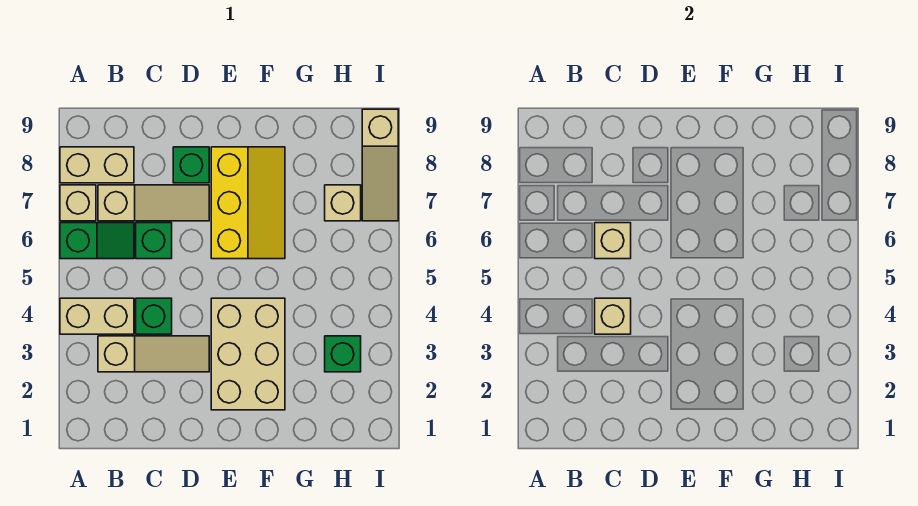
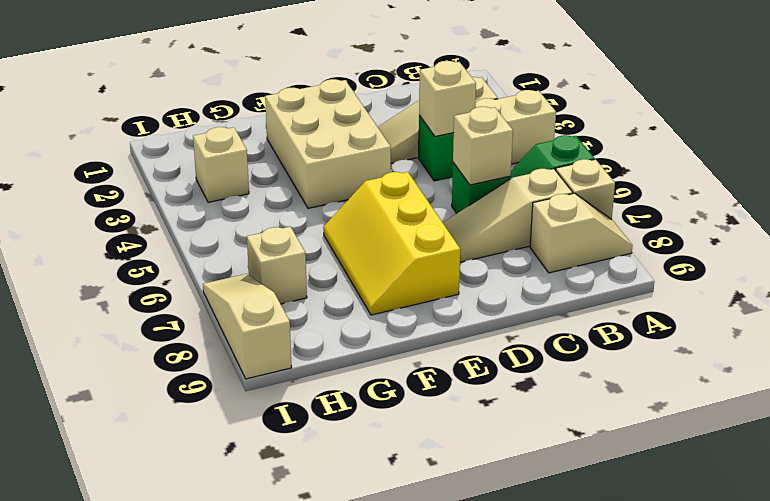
tan brick A8:B8 level 1 -> tan slope A8:B8 level 1 top B
green brick D8 level 1 -> none
green brick H3 level 1 -> tan brick H3 level 1

